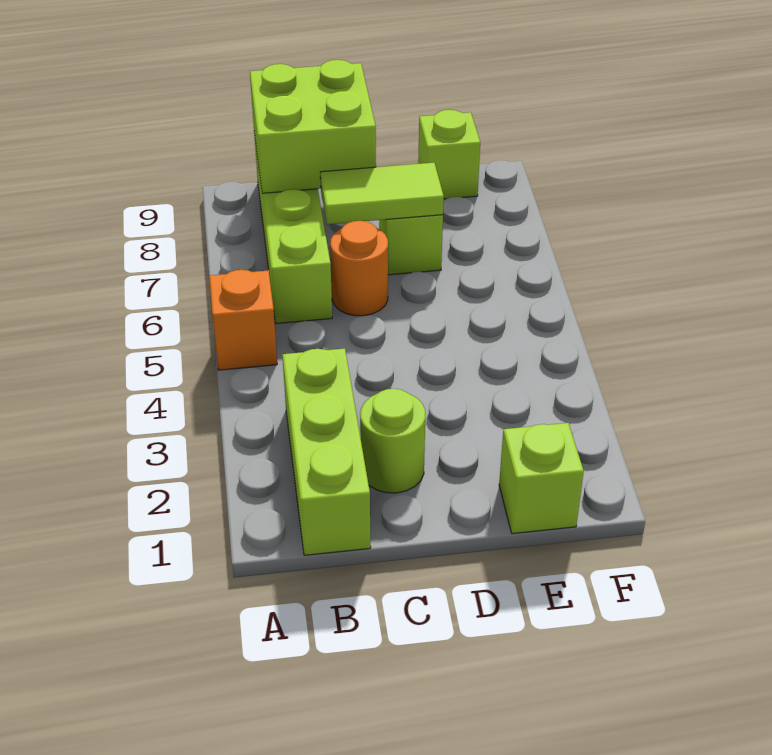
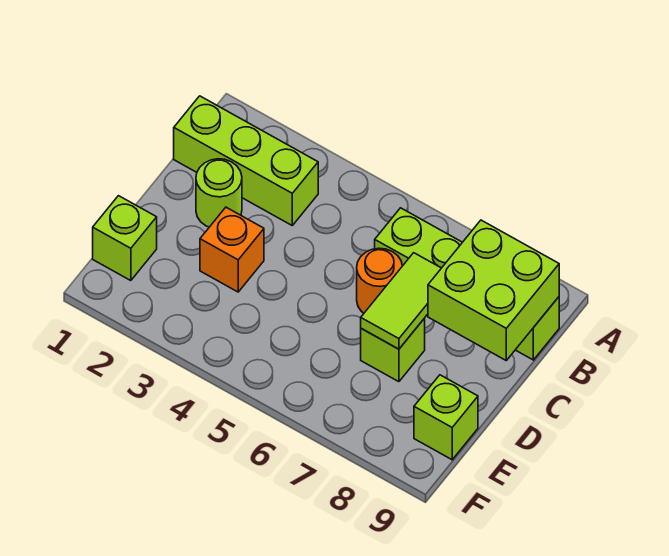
orange brick A5 level 1 -> orange brick D3 level 1

